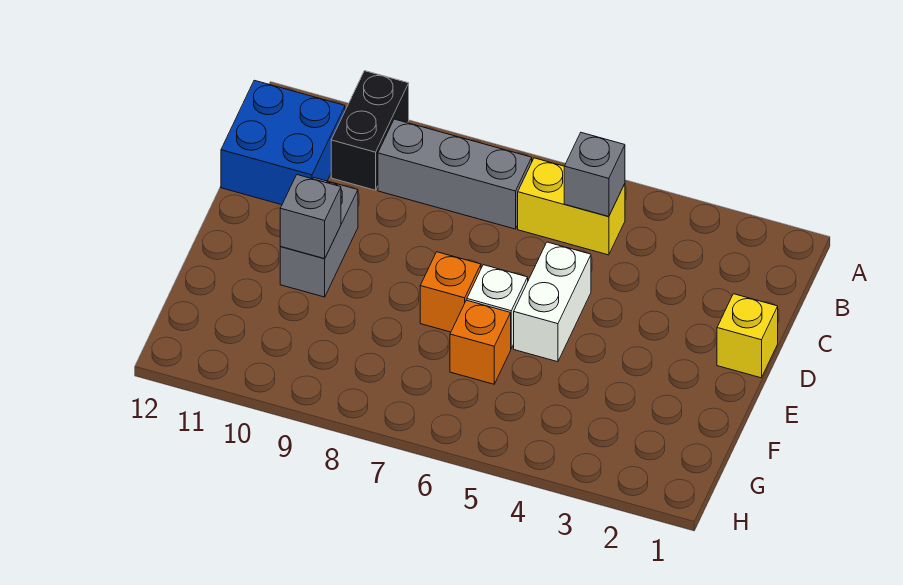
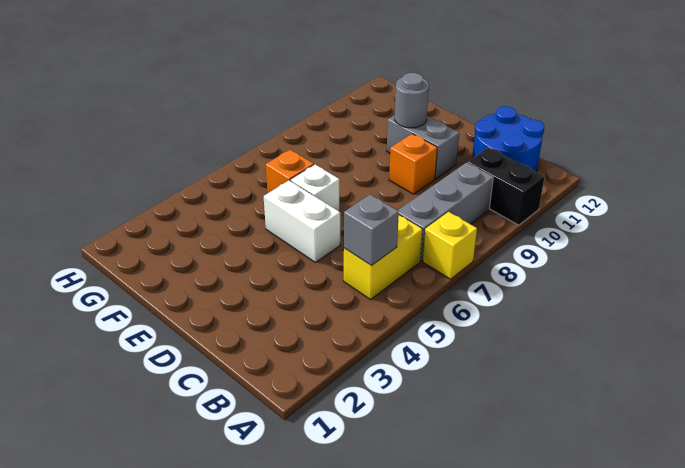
blue brick B11:C12 level 1 -> blue round brick B11:C12 level 1
yellow brick D1 level 1 -> yellow brick A7 level 1
orange brick E7 level 1 -> orange brick D9 level 1
grey brick E10 level 2 -> grey round brick E10 level 2

